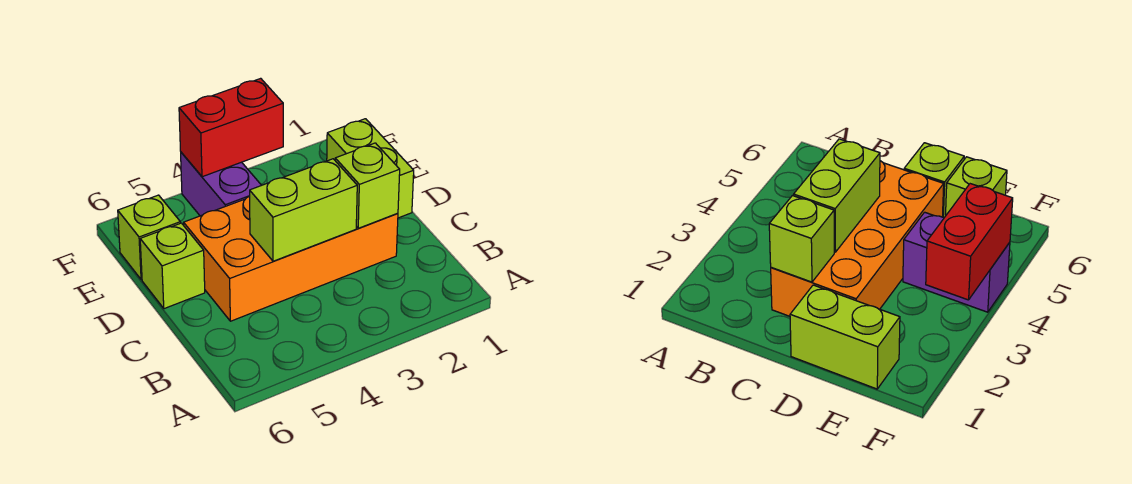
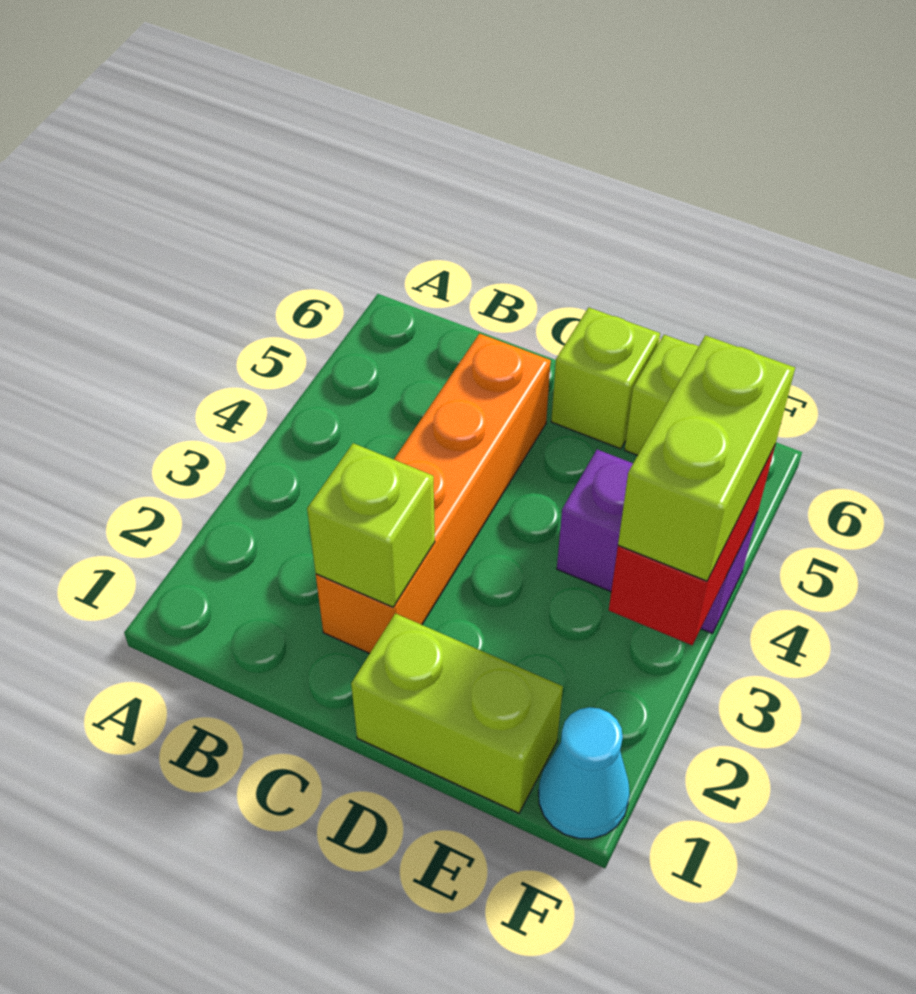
orange brick C2:D5 level 1 -> orange brick C2:C5 level 1
lime brick C3:C4 level 2 -> lime brick F3:F4 level 3
none -> cyan cone F1 level 1

